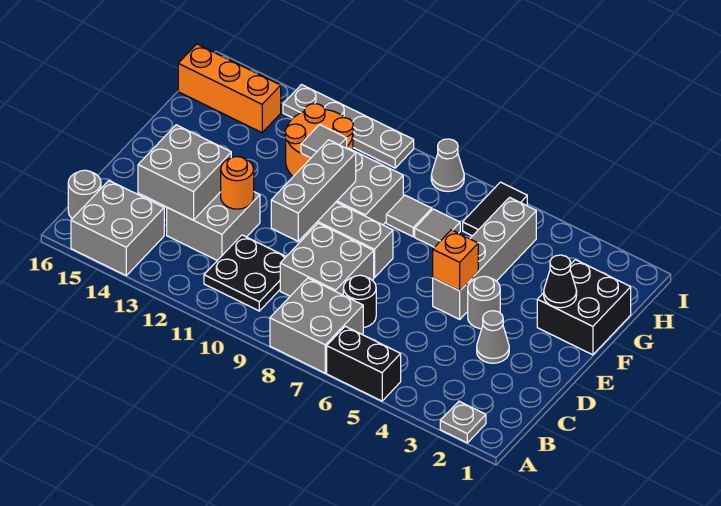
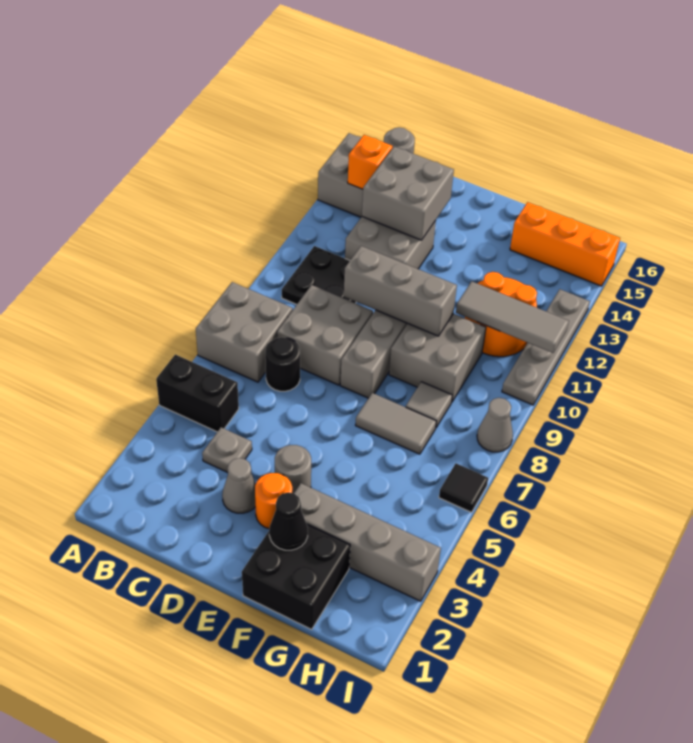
grey plate A2 level 1 -> grey plate C4 level 1
black brick A5:A6 level 1 -> black brick A5:B5 level 1
orange round brick D12 level 2 -> orange round brick E3 level 1
grey brick E5:H5 level 1 -> grey brick F3:I3 level 1
orange brick E5 level 2 -> orange brick B14 level 2
grey tile G7 level 1 -> grey tile F7:G7 level 1
grey tile G11 level 2 -> grey tile G11:I11 level 2
black tile H6:I6 level 1 -> black tile I6 level 1
orange brick H14:H16 level 1 -> orange brick G15:I15 level 1

